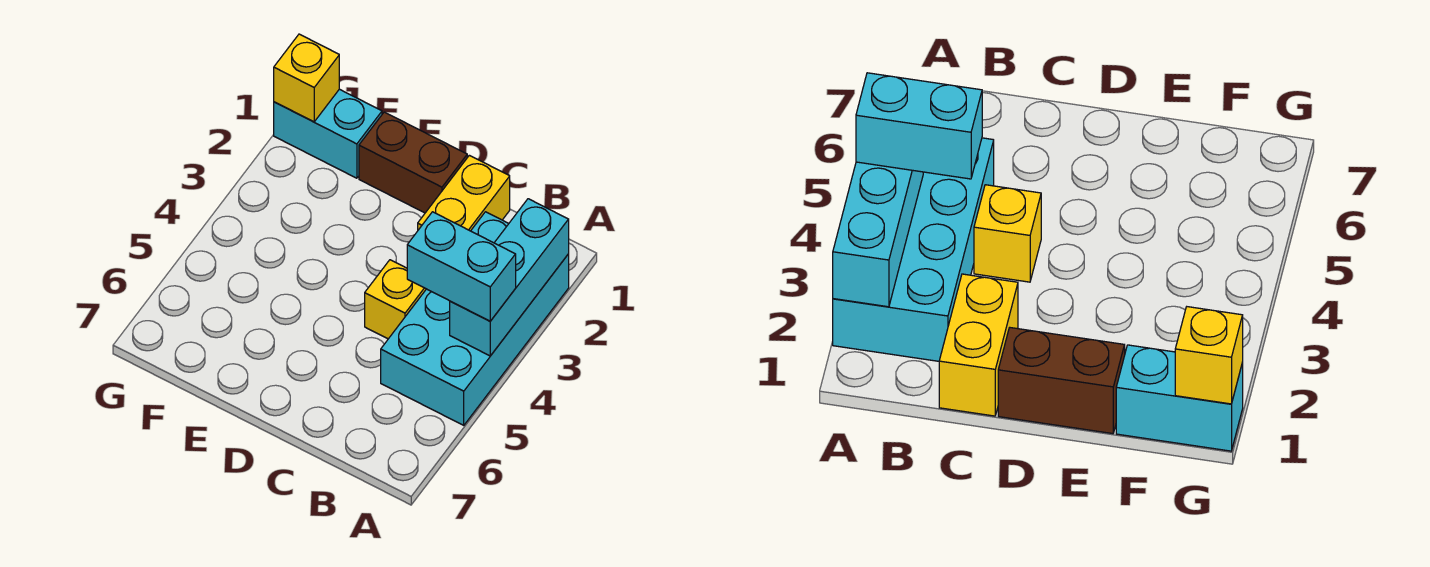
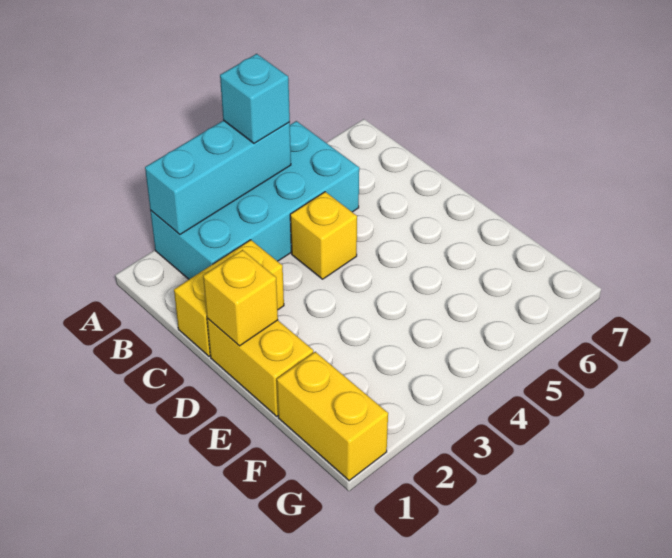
cyan brick A4:B4 level 3 -> cyan brick A4 level 3
brown brick D1:E1 level 1 -> yellow brick D1:E1 level 1
cyan brick F1:G1 level 1 -> yellow brick F1:G1 level 1
yellow brick G1 level 2 -> yellow brick D1 level 2

